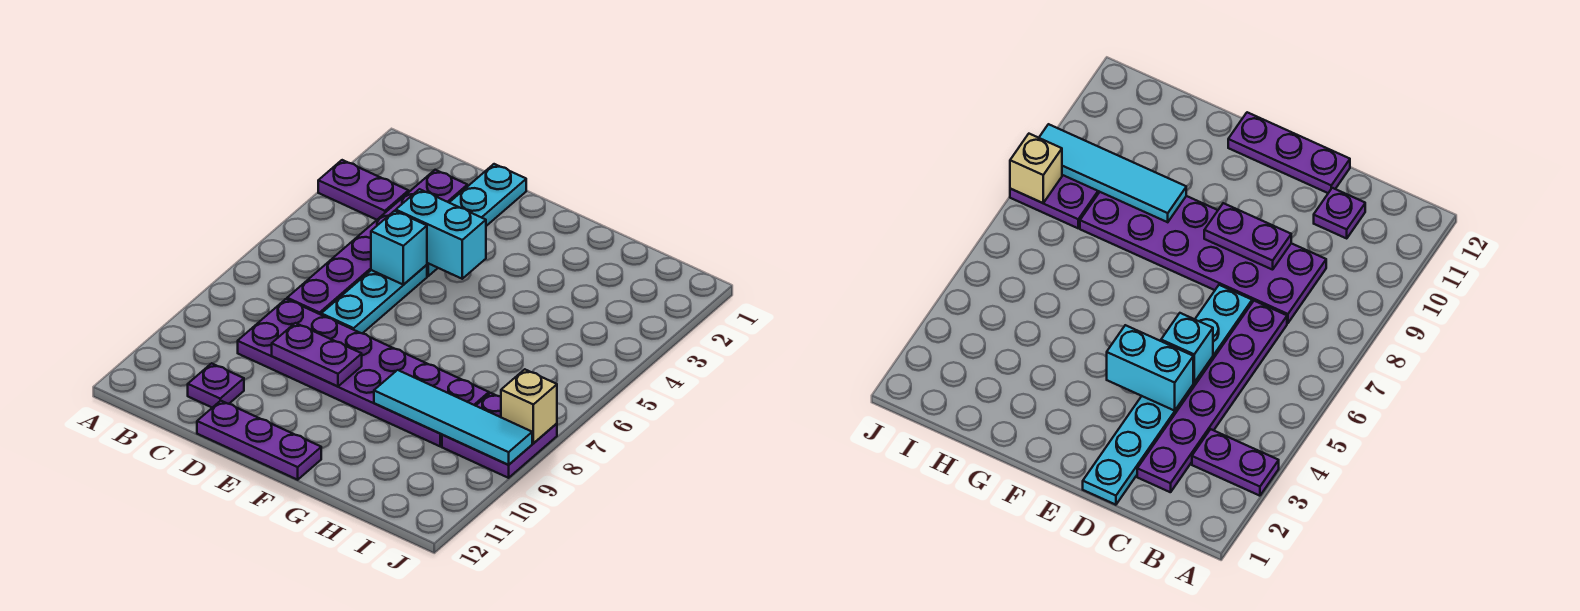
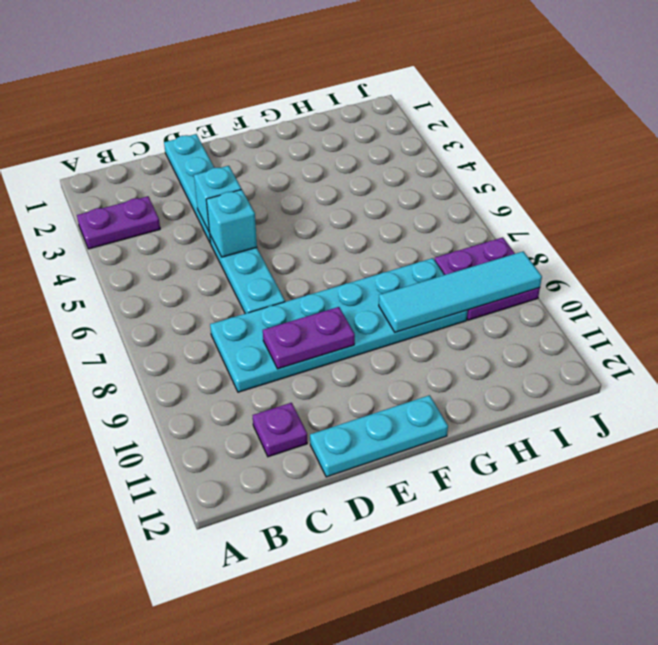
purple plate C2:C7 level 1 -> none
purple plate C8:H9 level 1 -> cyan plate C8:H9 level 1
cyan brick D4:E4 level 2 -> cyan brick D4 level 2
purple plate D12:F12 level 1 -> cyan plate D12:F12 level 1
tan brick J8 level 2 -> none

